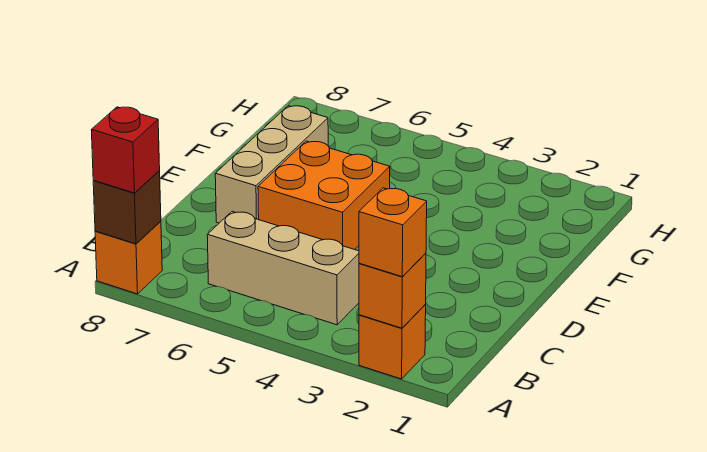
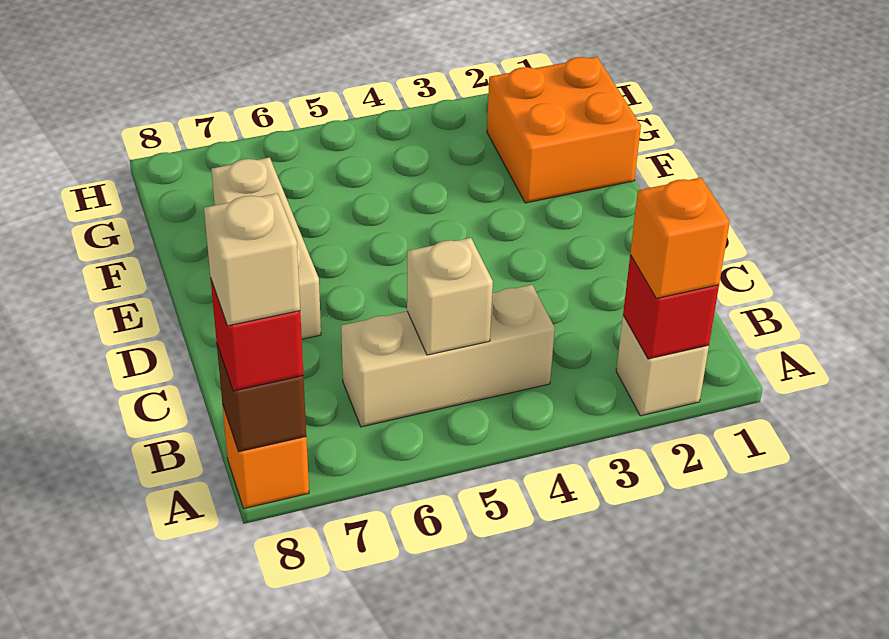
orange brick A2 level 1 -> tan brick A2 level 1
orange brick A2 level 2 -> red brick A2 level 2
none -> tan brick A8 level 4
none -> tan brick B5 level 2
orange brick D5:E6 level 1 -> orange brick F1:G2 level 1

